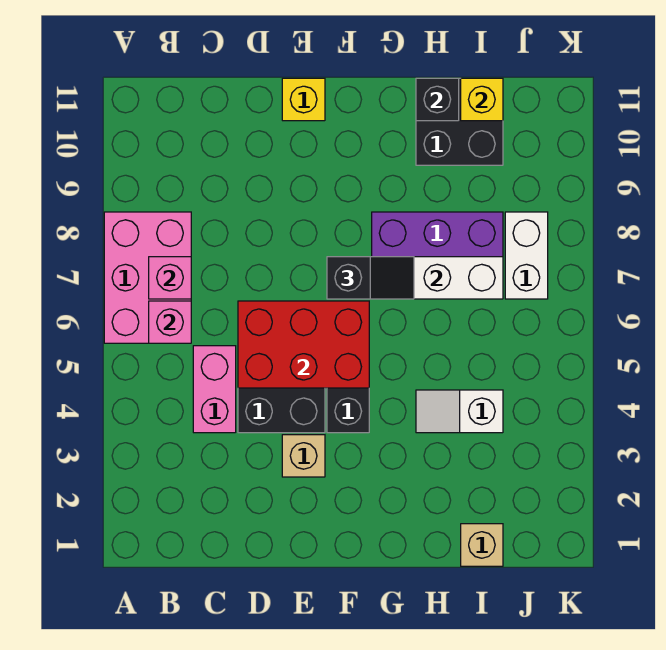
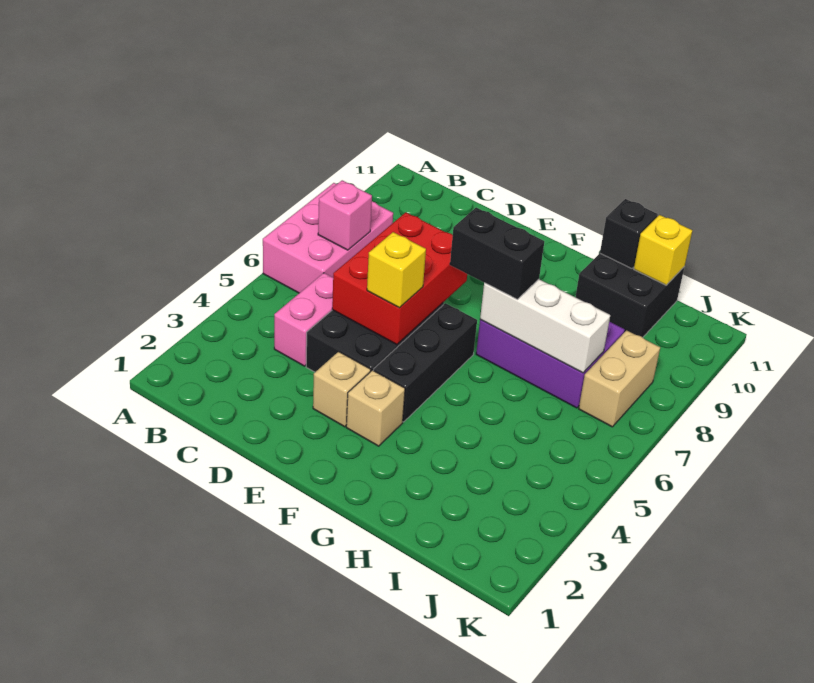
pink brick B6 level 2 -> none
red brick D5:F6 level 2 -> red brick D5:E7 level 2
yellow brick E11 level 1 -> yellow brick E5 level 3
black slope F7:G7 level 3 top F -> black brick F7:G7 level 3
white slope H4:I4 level 1 top I -> none
tan brick I1 level 1 -> tan brick F3 level 1
white brick J7:J8 level 1 -> tan brick J7:J8 level 1

